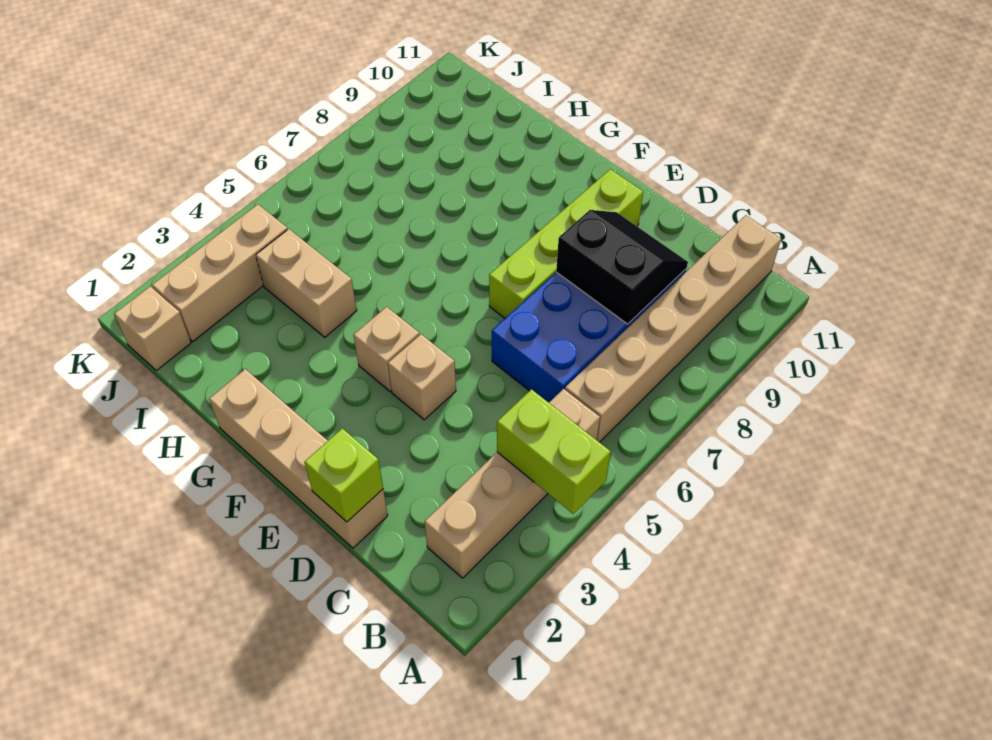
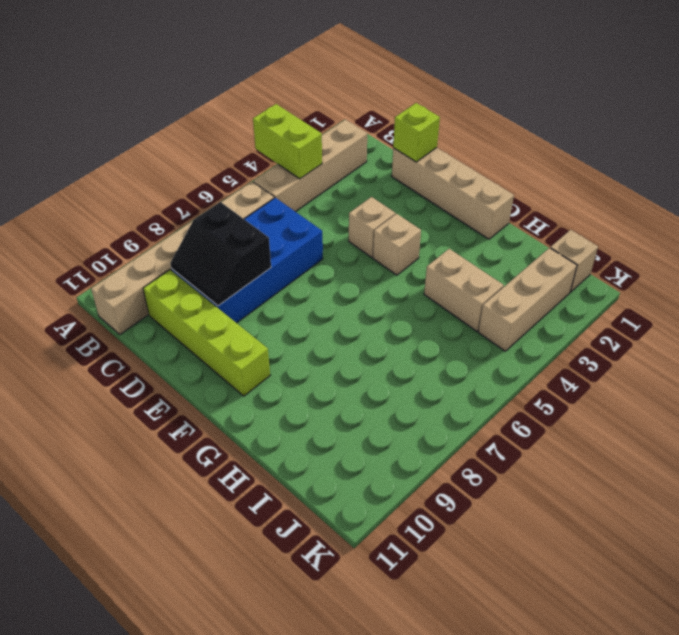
lime brick E7:E10 level 1 -> lime brick C10:F10 level 1

